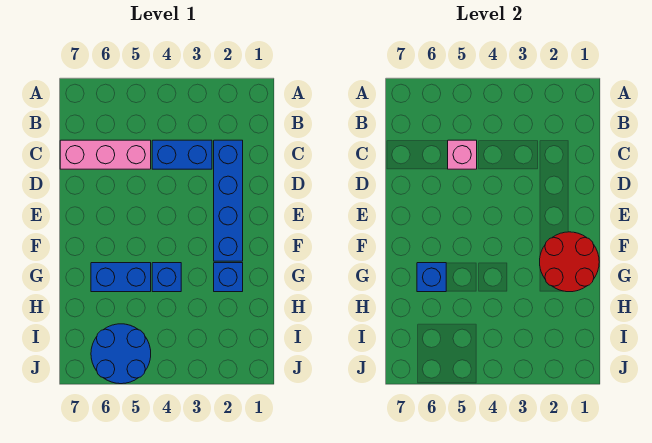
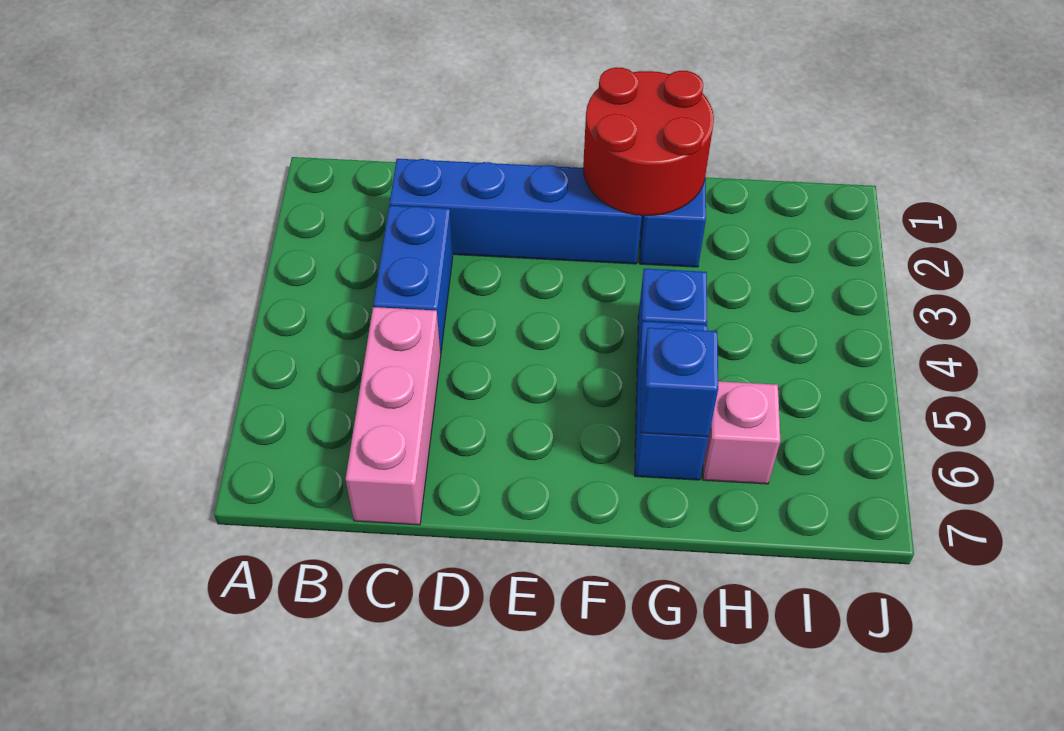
pink brick C5 level 2 -> pink brick H6 level 1
blue round brick I5:J6 level 1 -> none

